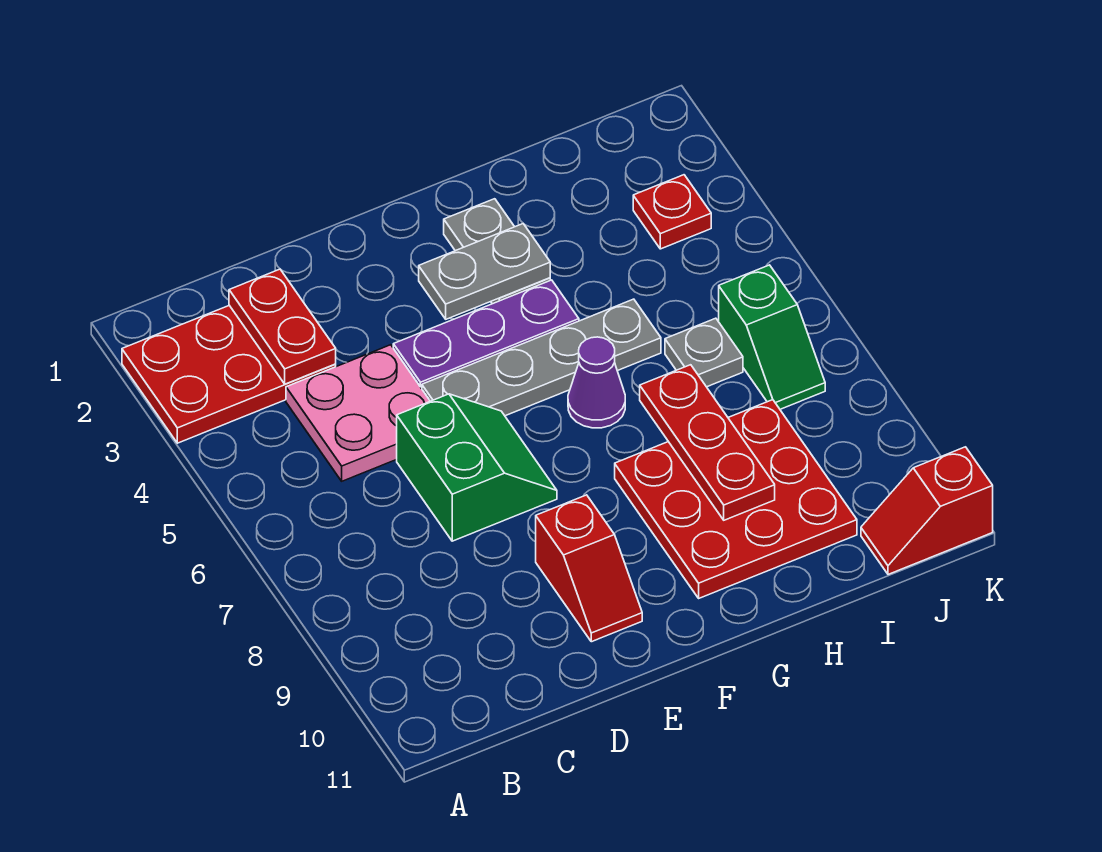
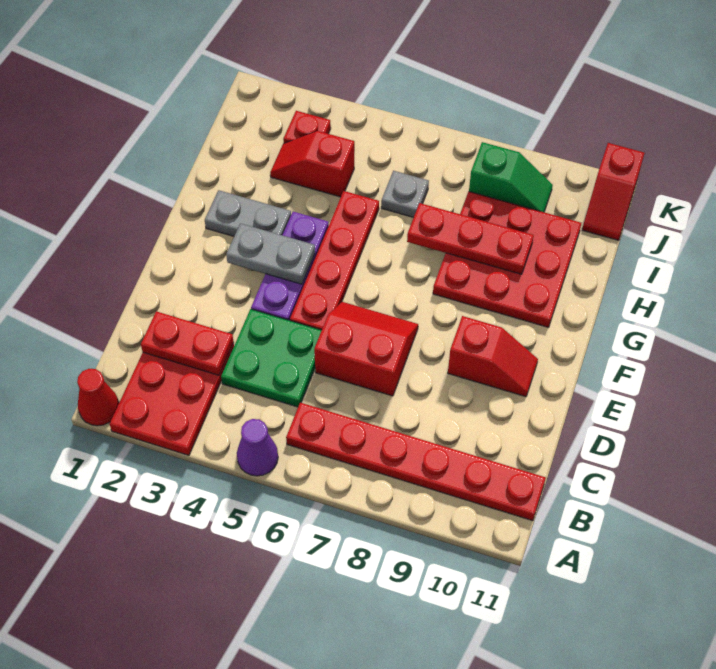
none -> red cone A1 level 1
none -> red plate B6:B11 level 1
pink plate C4:D5 level 1 -> green plate C4:D5 level 1
green slope D6:E7 level 1 top D -> red slope D6:E7 level 1 top D
grey plate E5:H5 level 1 -> red plate E5:H5 level 1
grey plate F3:G3 level 2 -> grey plate F3:F4 level 2
purple cone G6 level 1 -> purple cone A5 level 1
none -> red slope I3:I4 level 1 top 4
green slope J6:J7 level 1 top 6 -> green slope J8:J9 level 1 top 8

